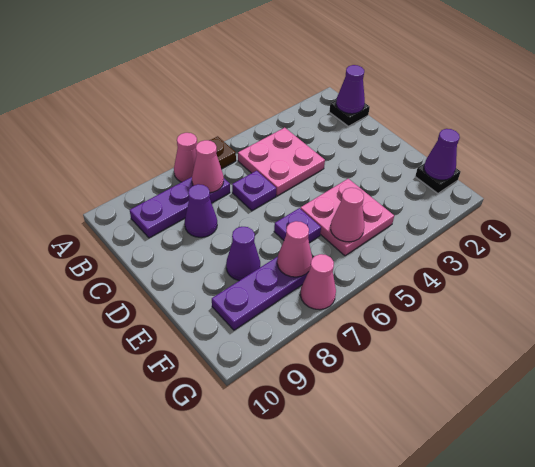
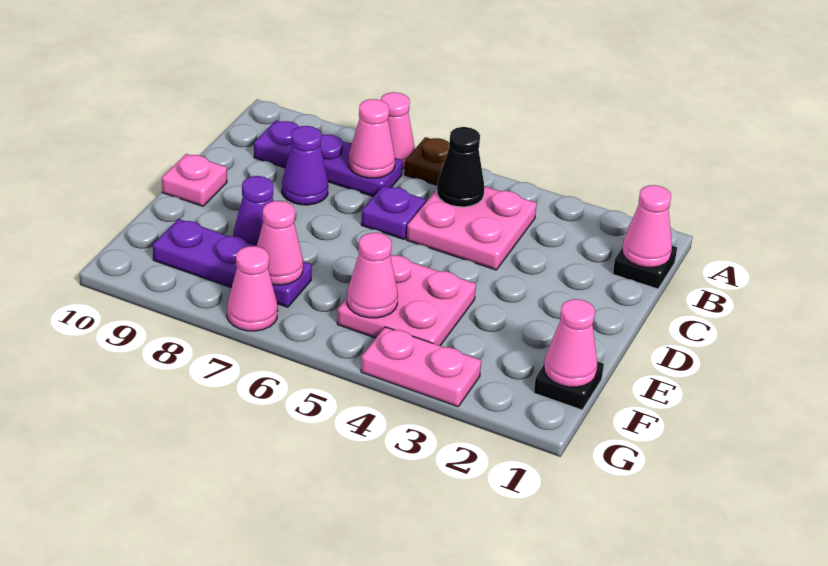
purple cone B1 level 2 -> pink cone B1 level 2
none -> black cone B5 level 2
none -> pink plate D10 level 1
purple plate E6 level 1 -> none
purple cone F1 level 2 -> pink cone F1 level 2
none -> pink plate G3:G4 level 1

